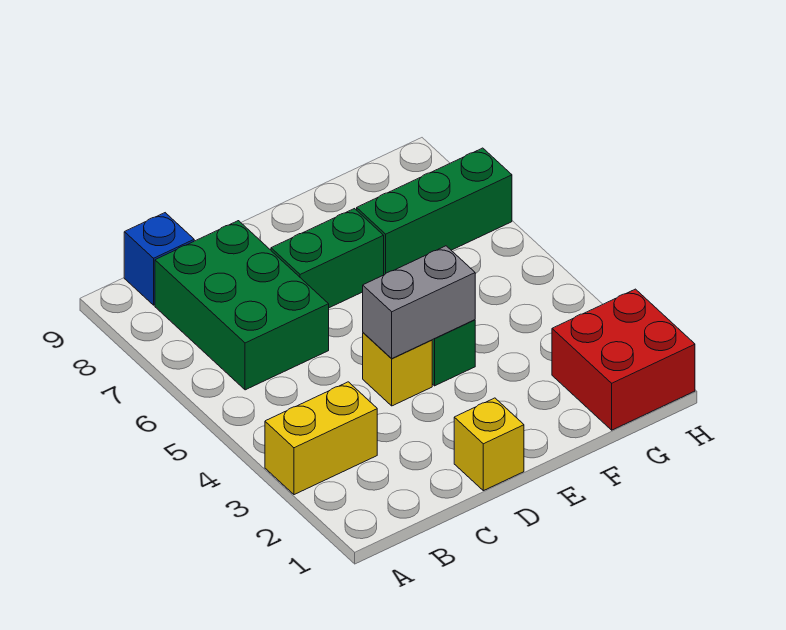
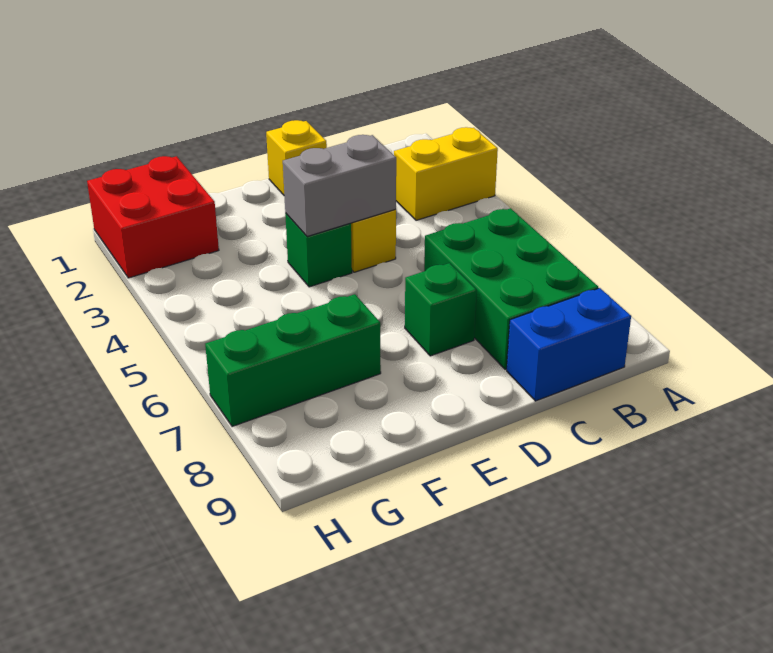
blue brick B9 level 1 -> blue brick B9:C9 level 1
green brick D7:E7 level 1 -> green brick D7 level 1

